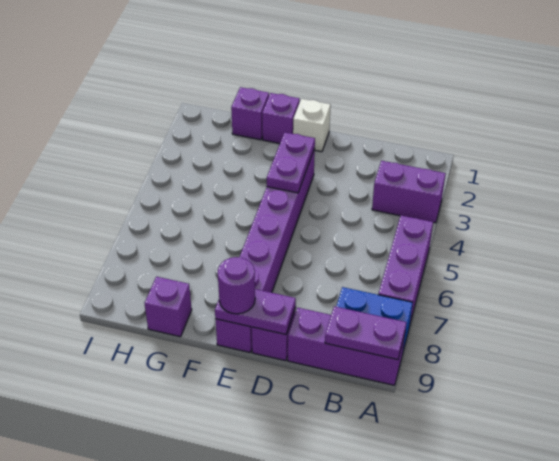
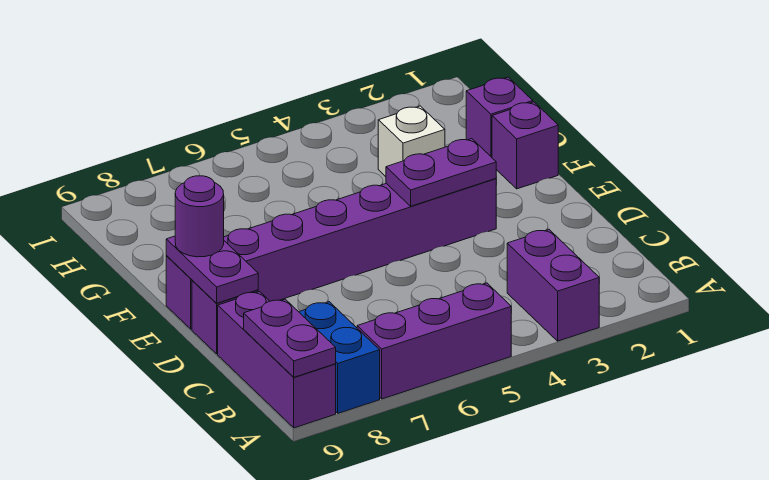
white brick E1 level 1 -> white brick G3 level 1
purple brick G9 level 1 -> none

